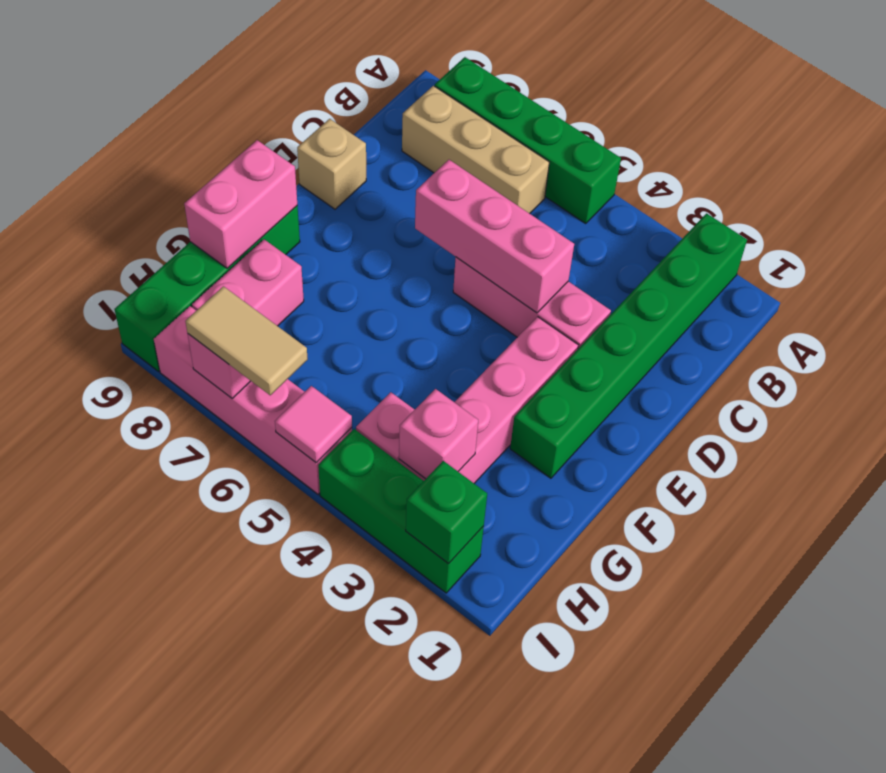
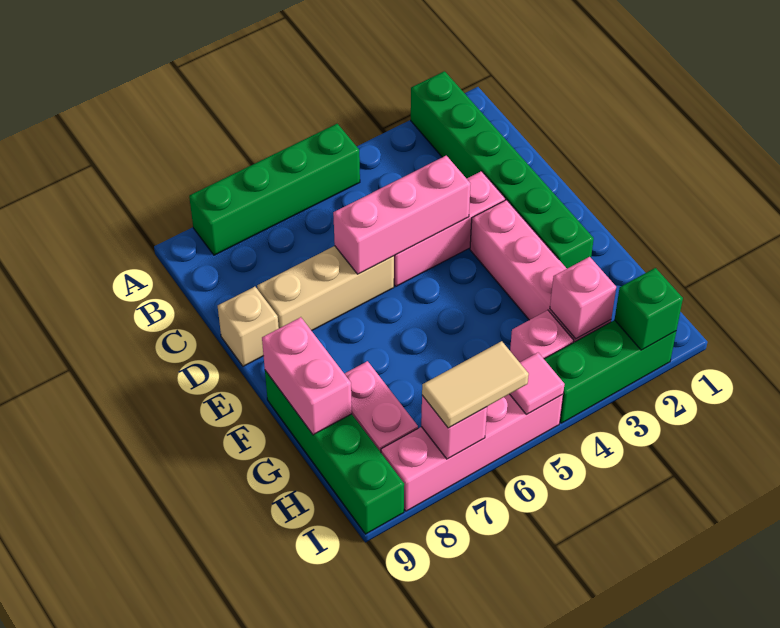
tan brick B6:B8 level 1 -> tan brick D6:D8 level 1

